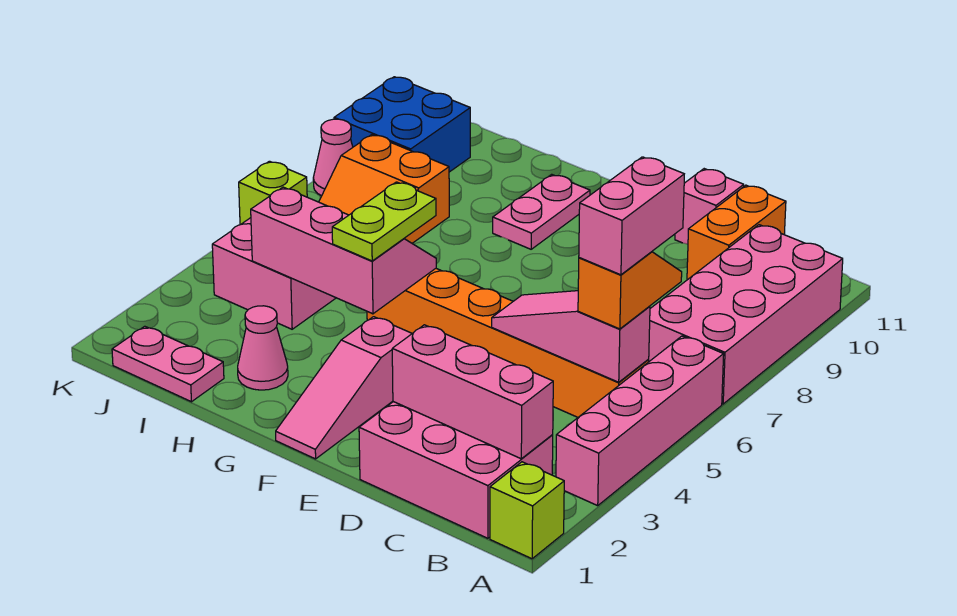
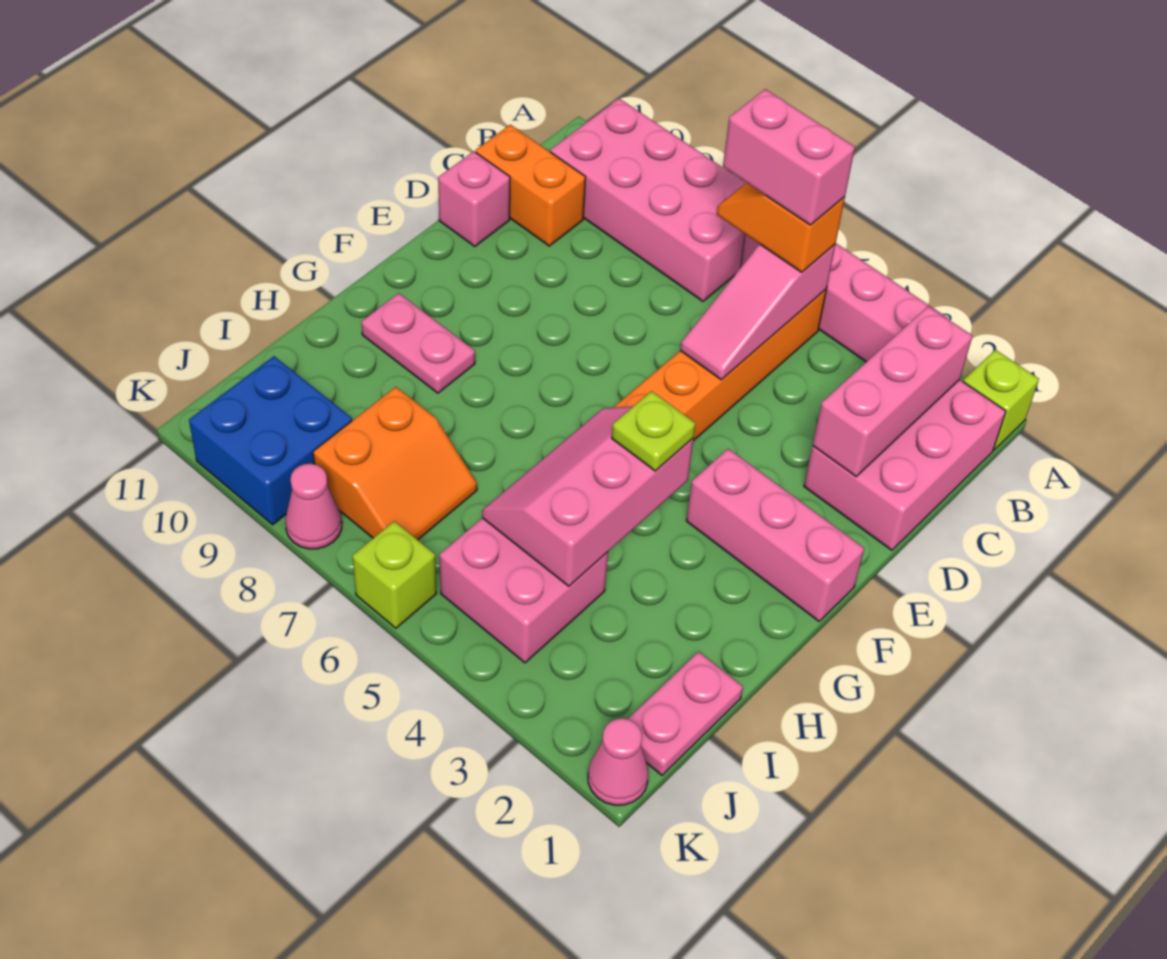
pink slope F1:F3 level 1 top 3 -> pink brick F1:F3 level 1
lime plate G4:G5 level 3 -> lime plate G4 level 3
pink cone H2 level 1 -> pink cone K1 level 1

